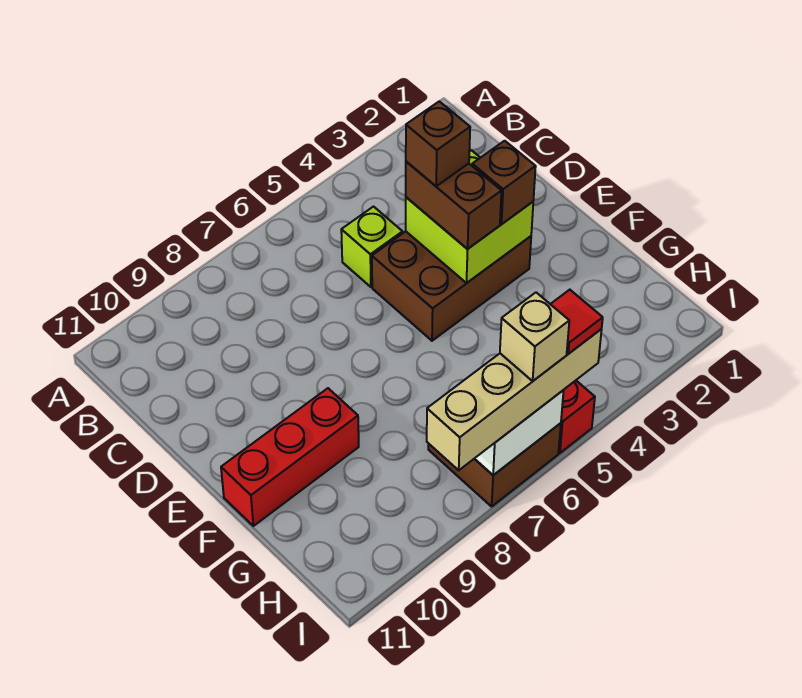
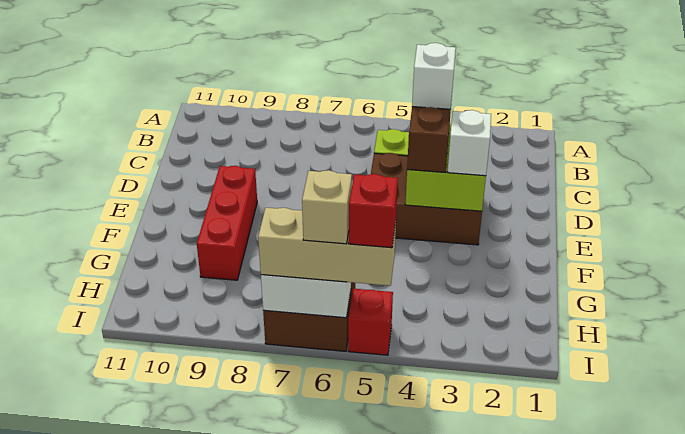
brown brick D4 level 4 -> white brick D4 level 4
brown brick E3 level 3 -> white brick E3 level 3
red brick F9:F11 level 1 -> red brick E9:G9 level 1
tan brick I5:I8 level 3 -> tan brick I5:I7 level 3
red tile I5 level 4 -> red brick I5 level 4

